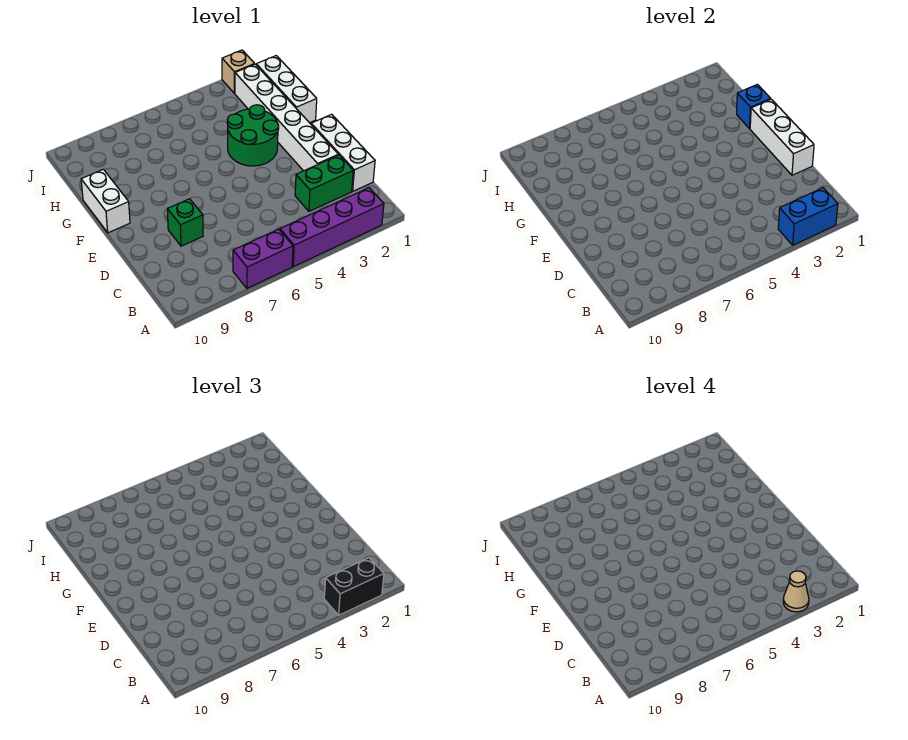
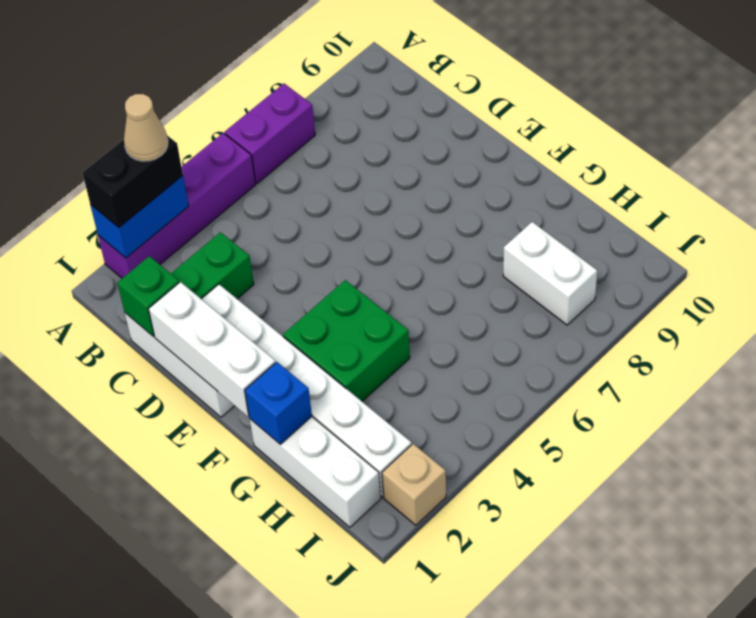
green brick D8 level 1 -> green brick C1 level 2
green round brick F3:G4 level 1 -> green brick F3:G4 level 1
white brick F10:G10 level 1 -> white brick H8:I8 level 1

